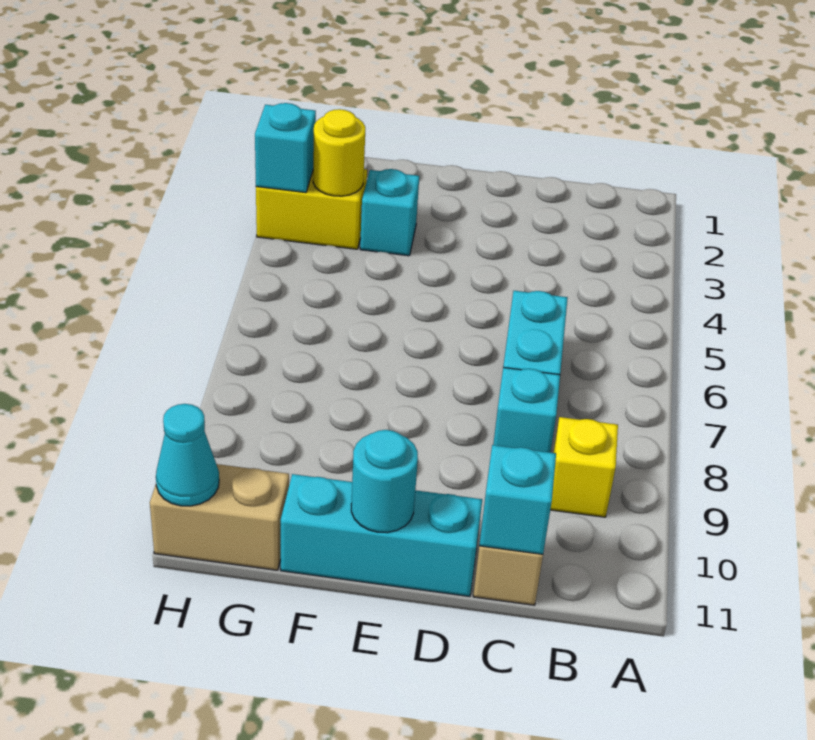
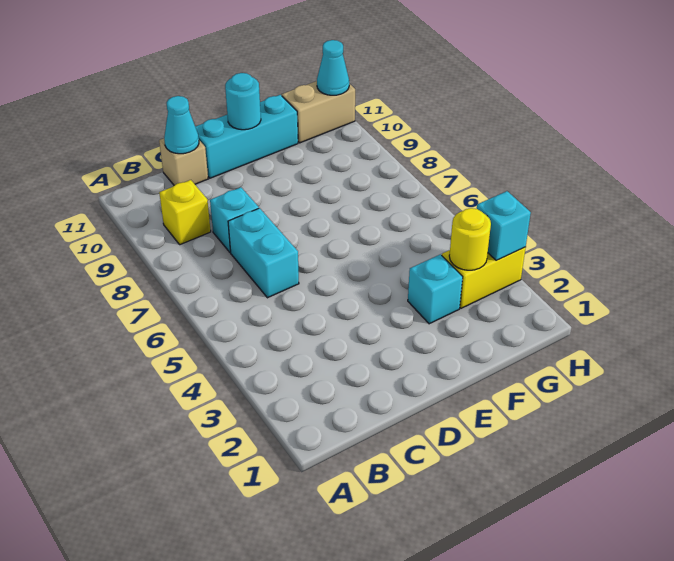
cyan brick C11 level 2 -> cyan cone C11 level 2

